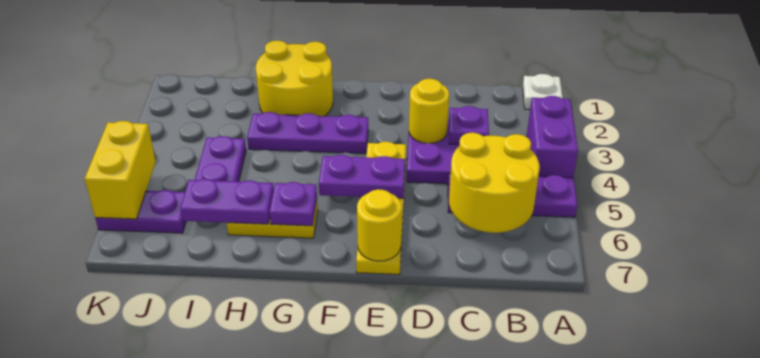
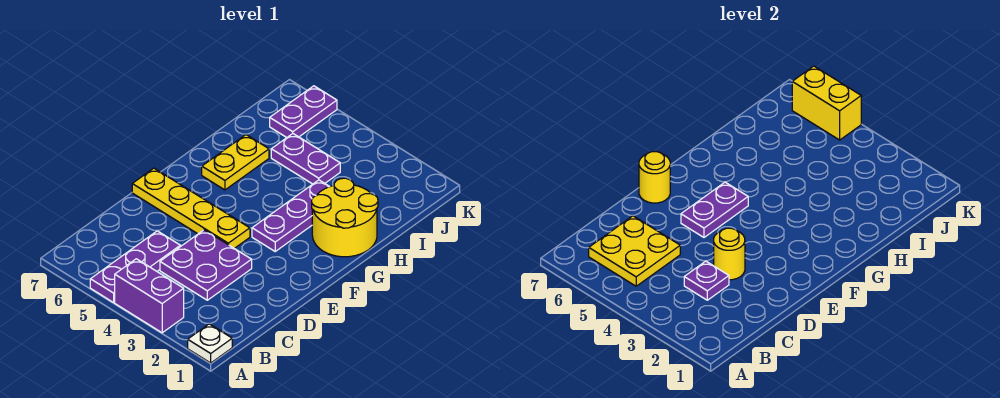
yellow round brick B5:C6 level 2 -> yellow plate B5:C6 level 2
purple plate G6 level 2 -> none
purple plate H6:I6 level 2 -> none

